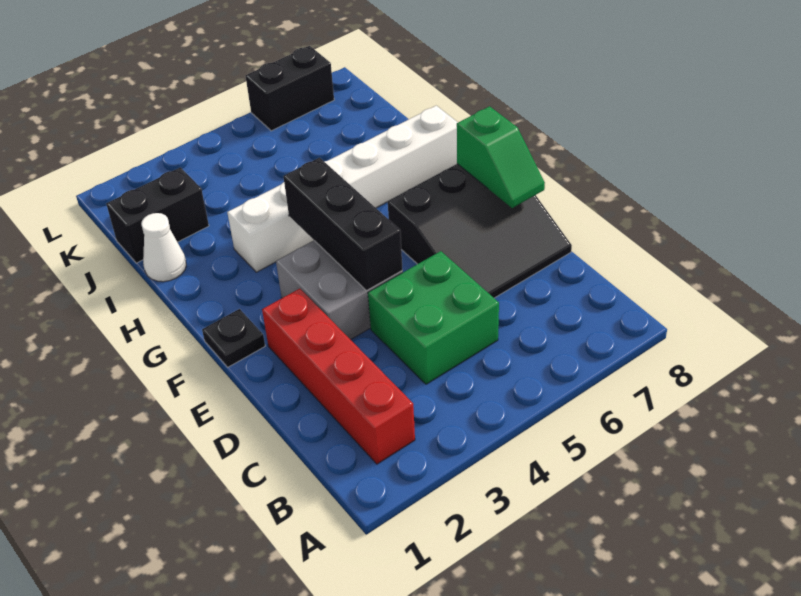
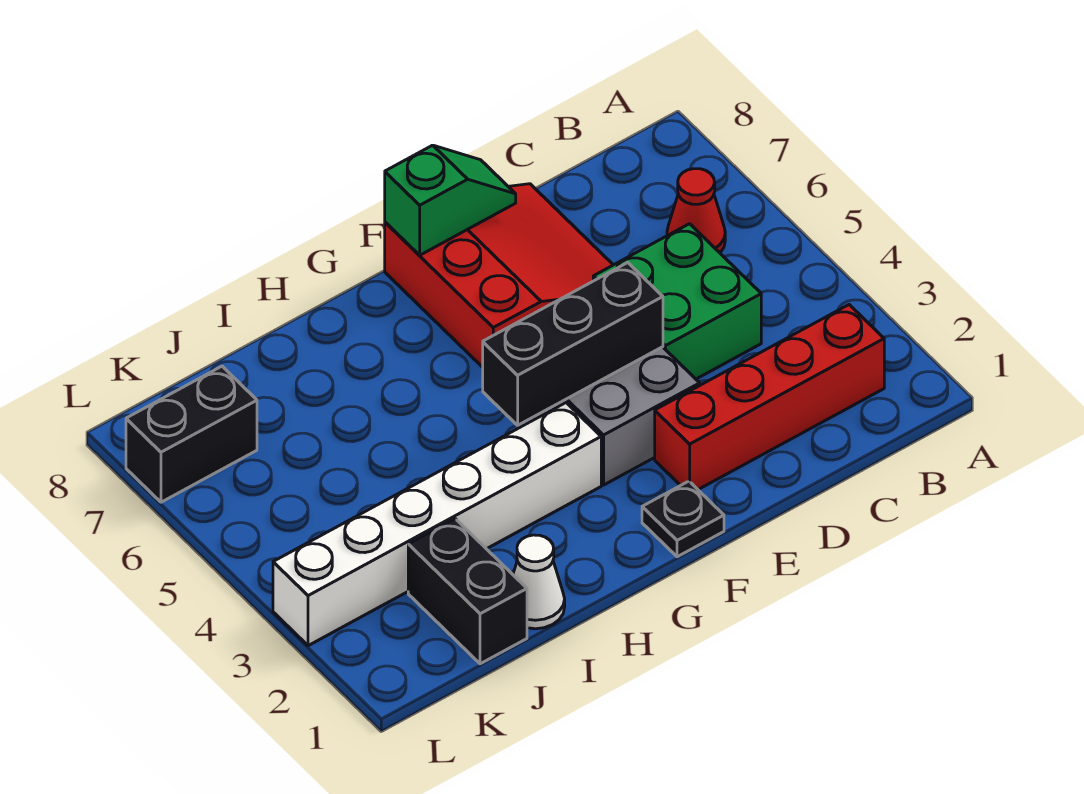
none -> red cone B6 level 1
black slope D6:F8 level 1 top F -> red slope D6:F8 level 1 top F
white brick H3:H8 level 1 -> white brick G3:L3 level 1
black brick L6:L7 level 1 -> black brick K7:L7 level 1

